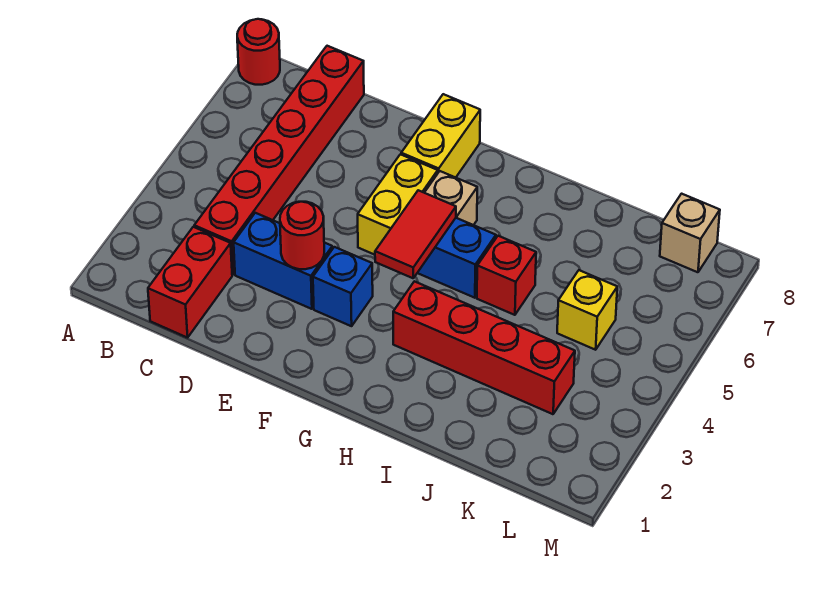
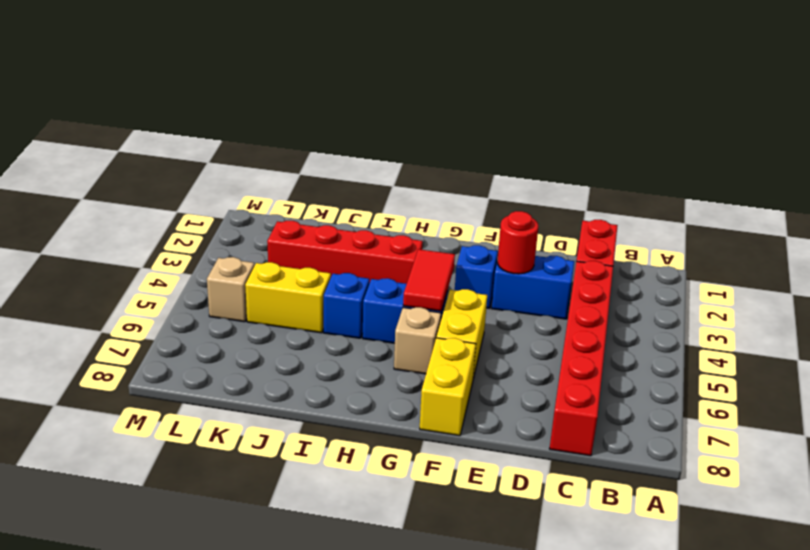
red round brick A8 level 1 -> none
red brick I5 level 1 -> blue brick I5 level 1
yellow brick K5 level 1 -> yellow brick J5:K5 level 1
tan brick L8 level 1 -> tan brick L5 level 1

